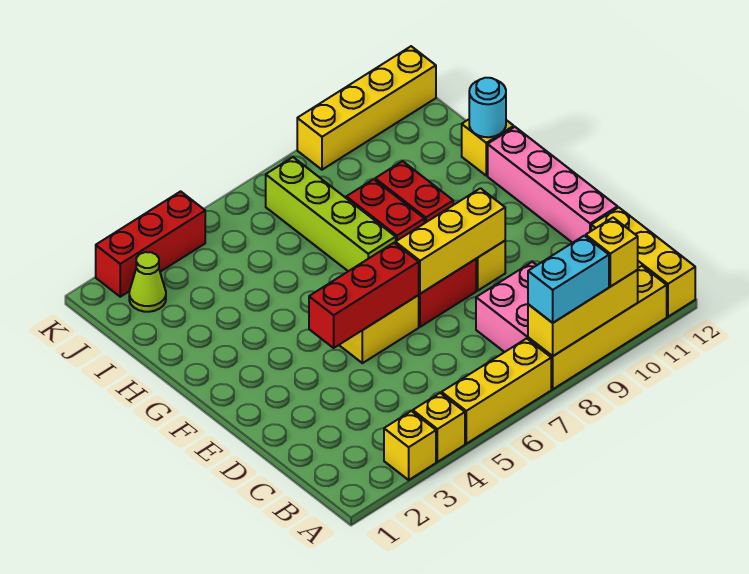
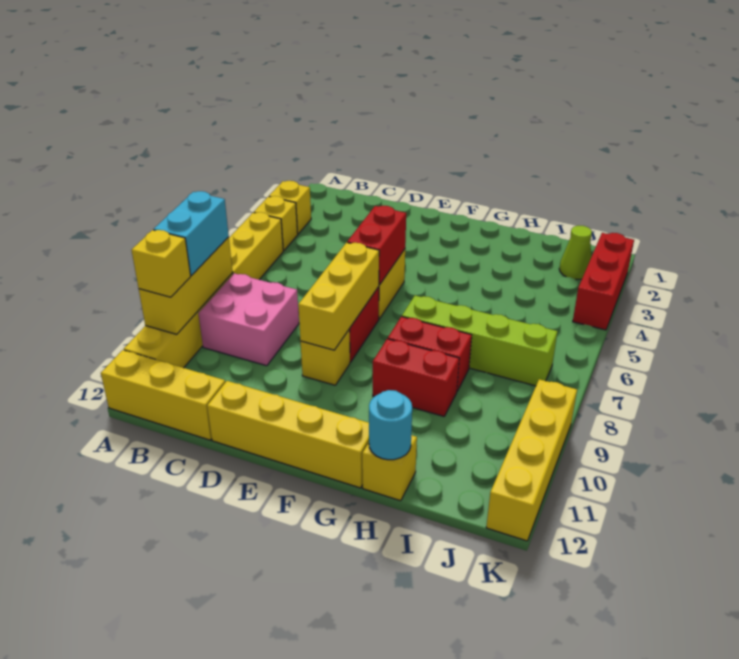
pink brick D12:G12 level 1 -> yellow brick D12:G12 level 1
red brick E4:E6 level 2 -> red brick E5:E6 level 2

